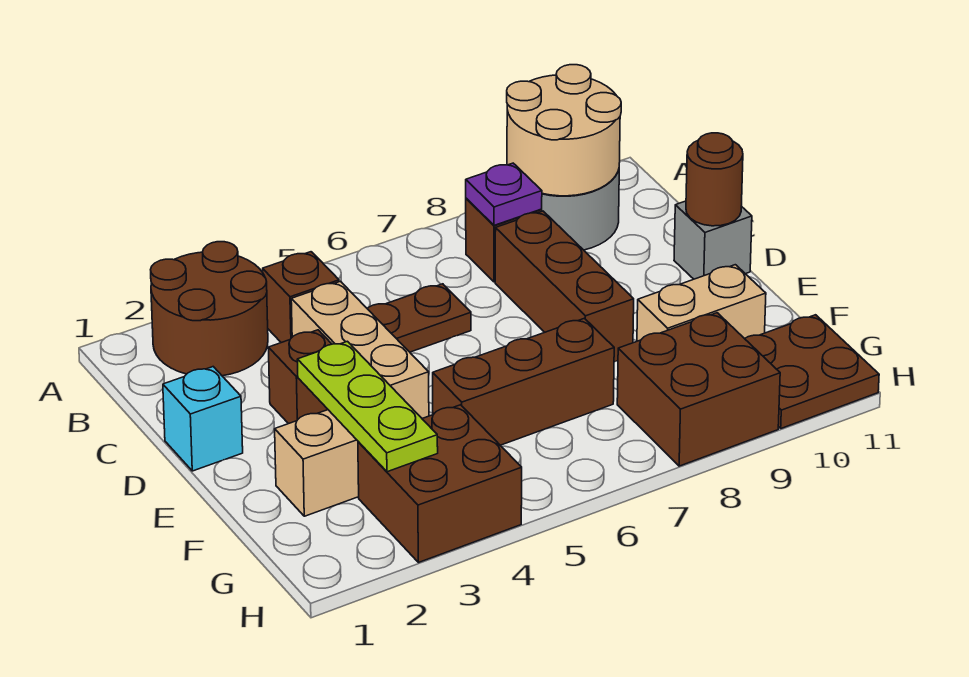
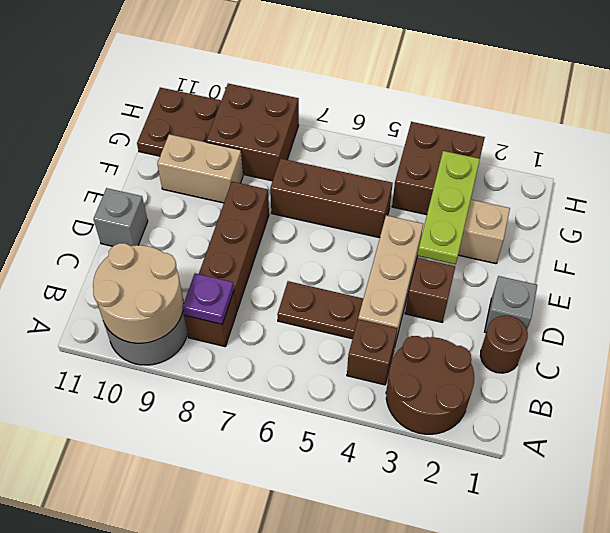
cyan brick D1 level 1 -> grey brick D1 level 1
brown round brick D11 level 2 -> brown round brick C1 level 1

